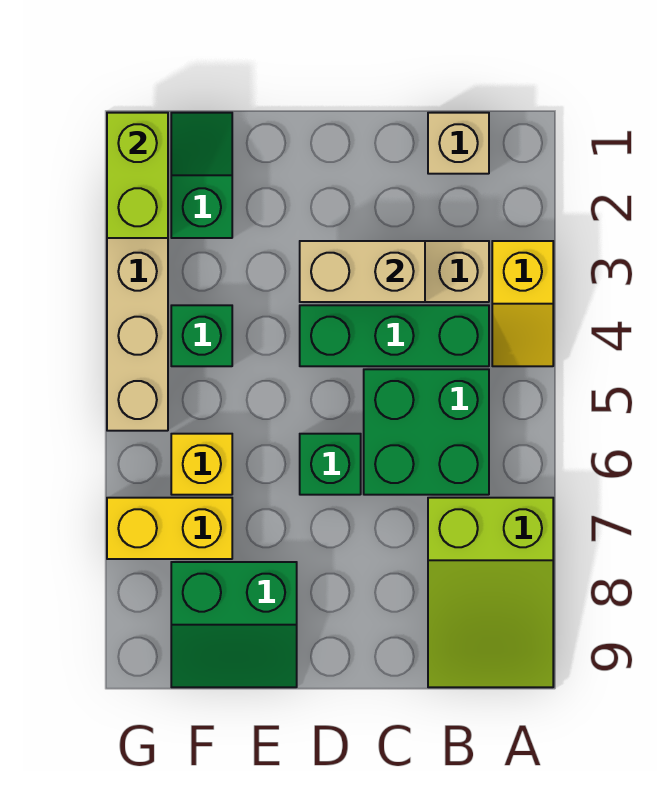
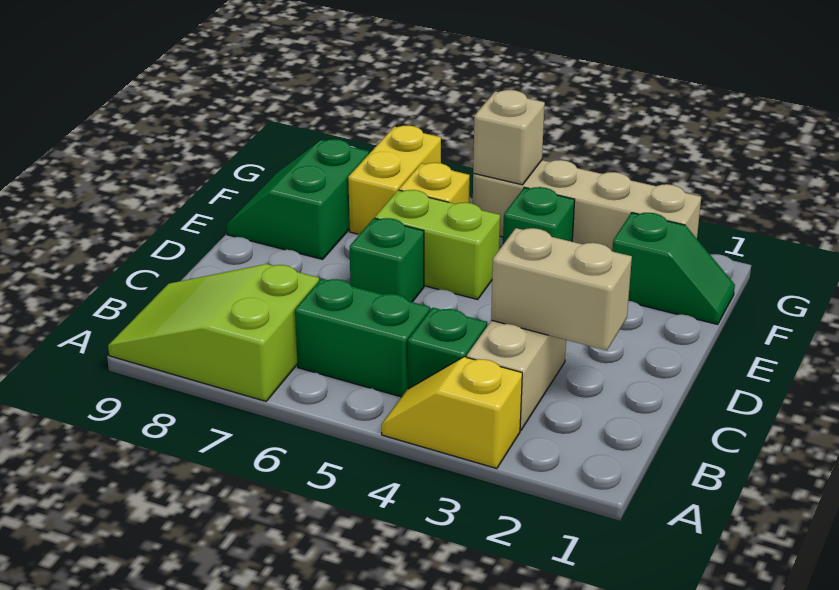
tan brick B1 level 1 -> tan brick G5 level 2
green brick B4:D4 level 1 -> green brick B4 level 1
green brick B5:C6 level 1 -> green brick B5:B6 level 1
tan brick C3:D3 level 2 -> tan brick C2:C3 level 2
lime brick G1:G2 level 2 -> lime brick E5:E6 level 1

